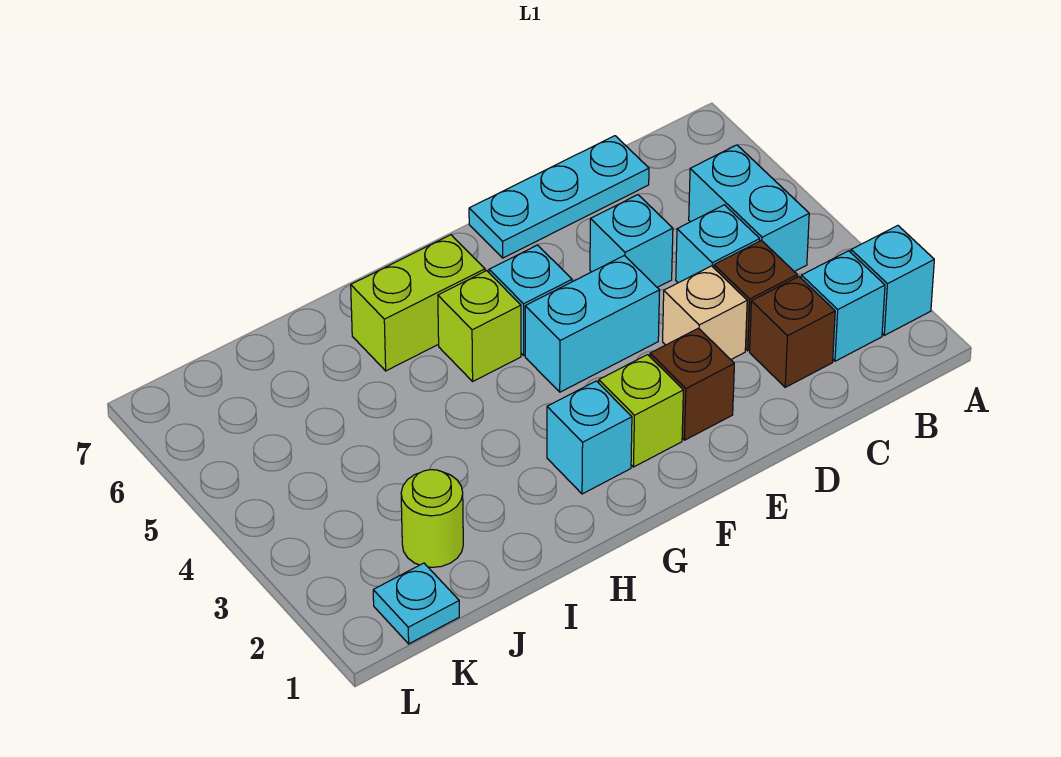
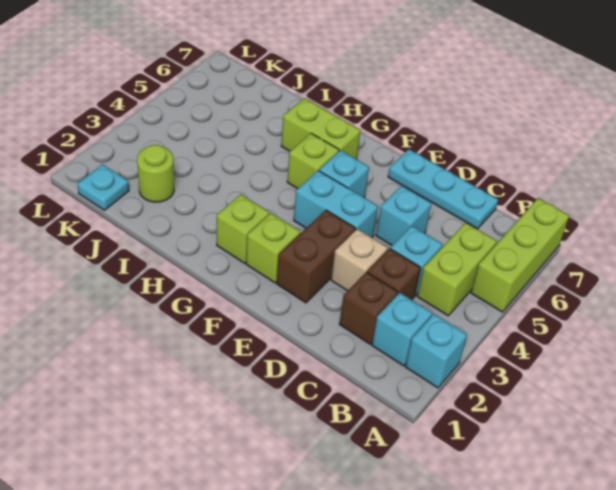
none -> lime brick A5:A7 level 1
cyan brick B4:B5 level 1 -> lime brick B4:B5 level 1
brown brick E2 level 1 -> brown brick E2:E3 level 1
cyan brick G2 level 1 -> lime brick G2 level 1

